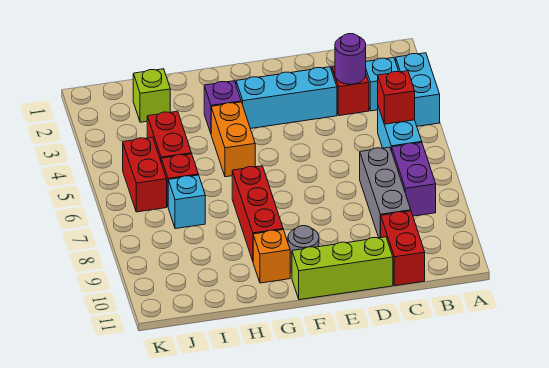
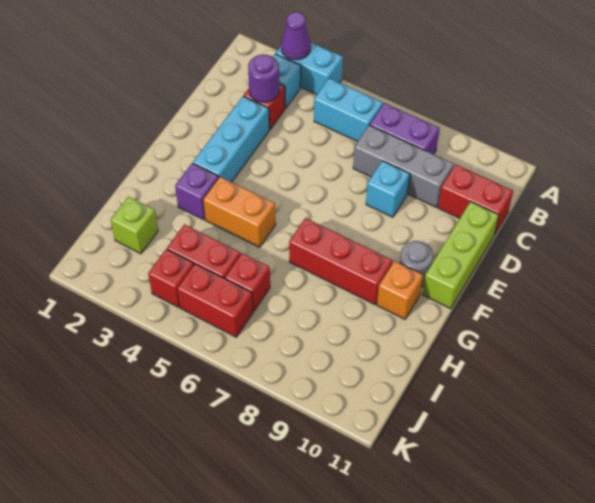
none -> purple cone A3 level 2
red brick B5 level 2 -> red brick J4 level 1
cyan brick I7 level 1 -> cyan brick D8 level 1

